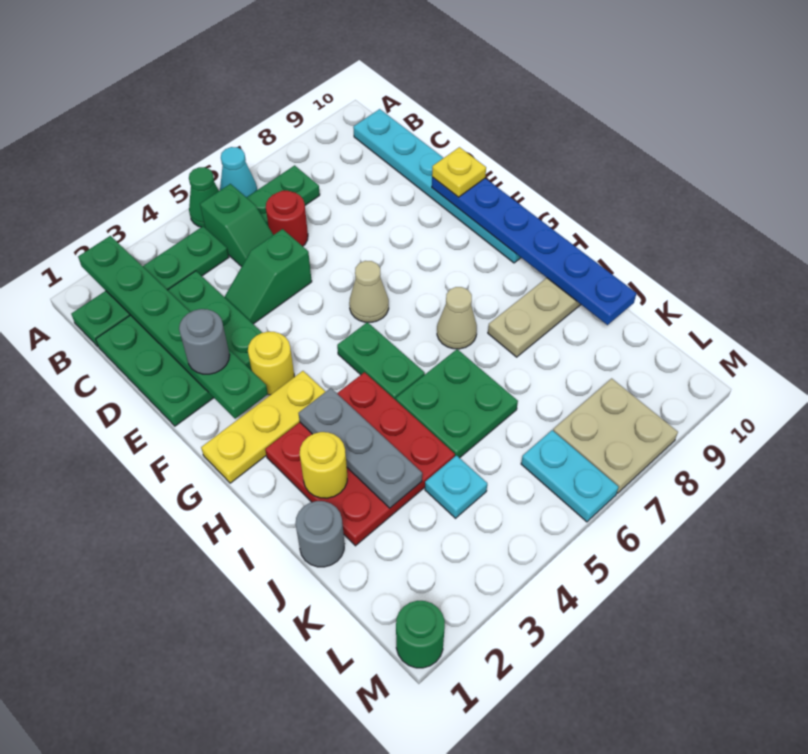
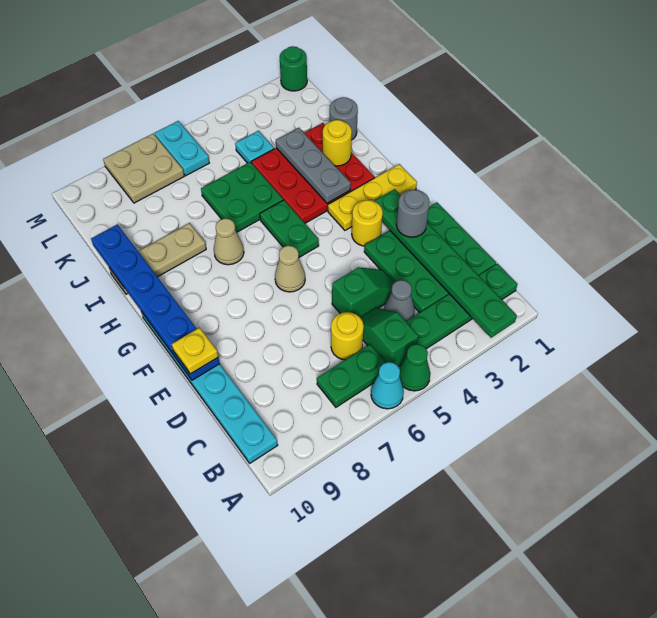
none -> grey cone C4 level 1
red round brick C6 level 1 -> yellow round brick C6 level 1

